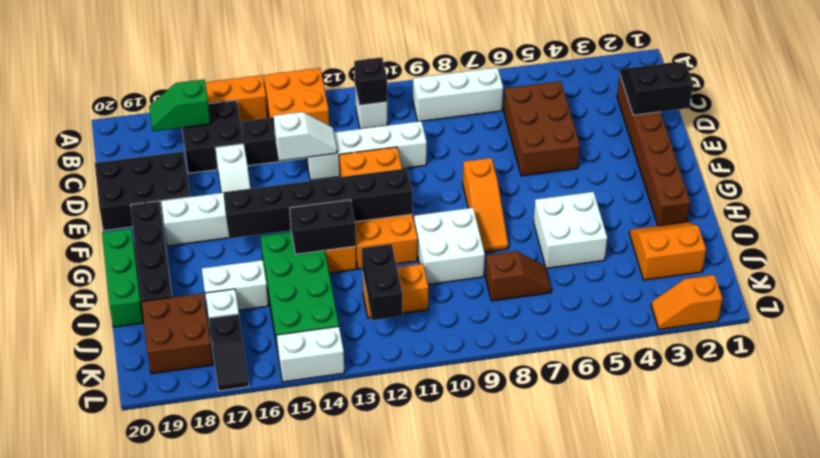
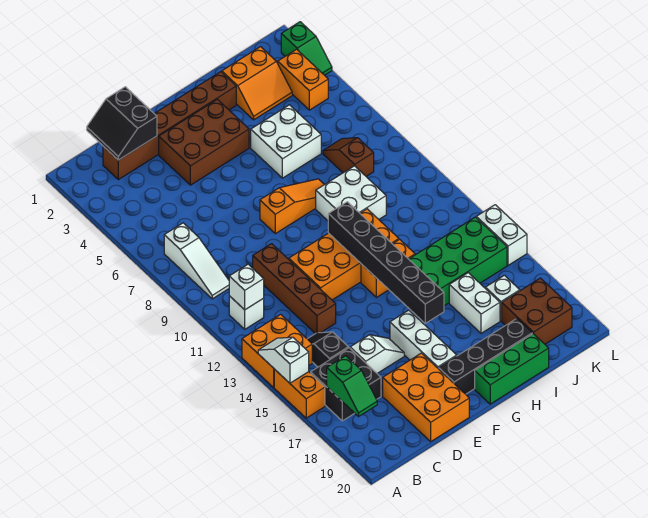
white brick B7:B9 level 1 -> white slope B7:B9 level 1 top 7
black brick B11 level 2 -> white brick B11 level 2
brown brick C5:E6 level 1 -> brown brick E3:G4 level 1
white brick D10:D13 level 1 -> brown brick D10:D13 level 1
white slope D13:D14 level 2 top 14 -> white slope A14:A15 level 2 top 15
black brick D18:E20 level 1 -> orange brick D18:E20 level 1
black brick H13:H14 level 2 -> none
orange slope I2:J3 level 1 top J -> orange slope I2:J3 level 1 top 2
orange brick J11:J12 level 1 -> orange brick K3:K4 level 1
black brick J12:K12 level 2 -> none
black slope K17:L17 level 1 top K -> none
orange slope L2:L3 level 1 top 2 -> green slope L2:L3 level 1 top 2

